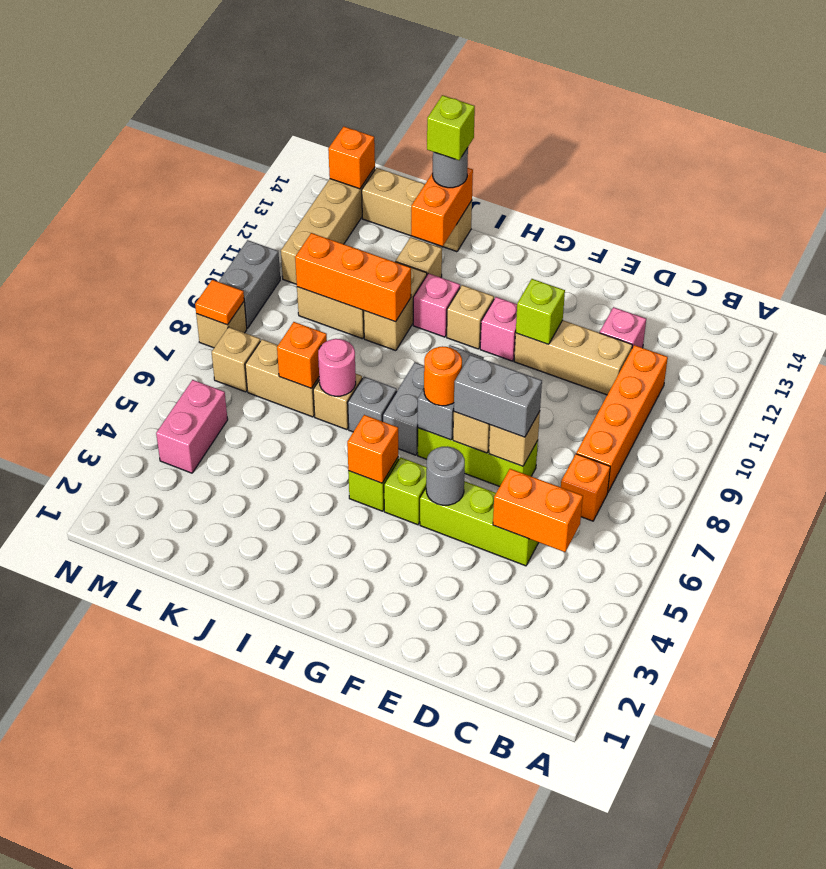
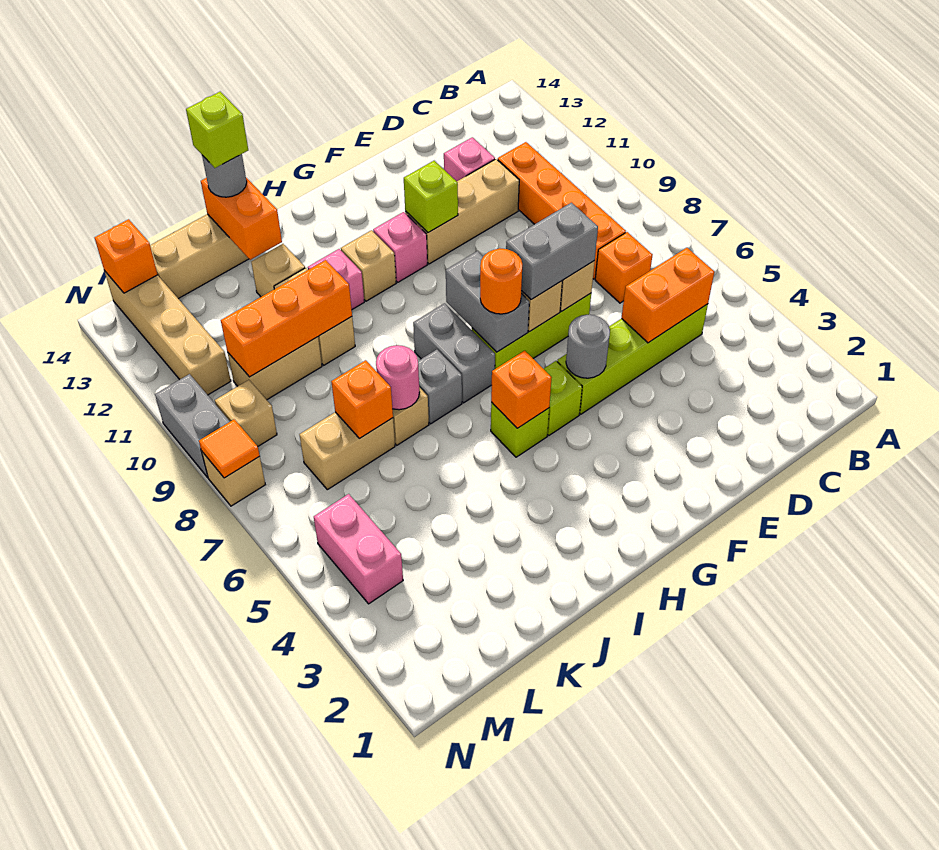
lime brick D5:F5 level 1 -> lime brick C5:F5 level 1
tan brick M7 level 1 -> tan brick M9 level 1

